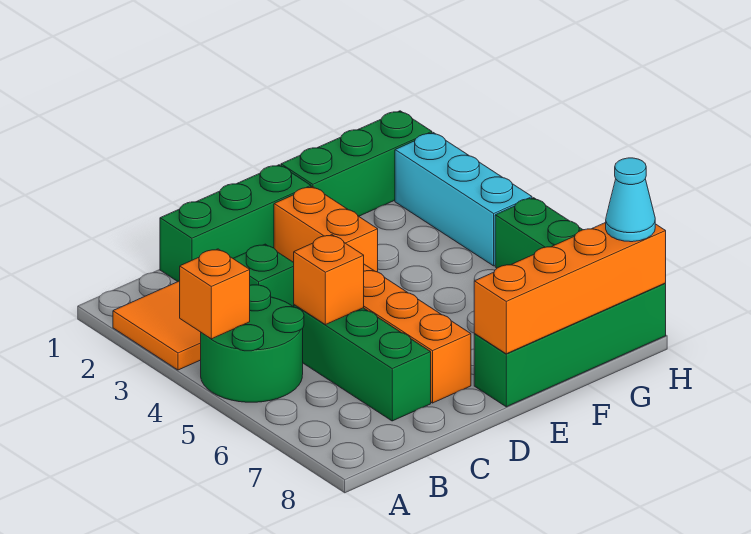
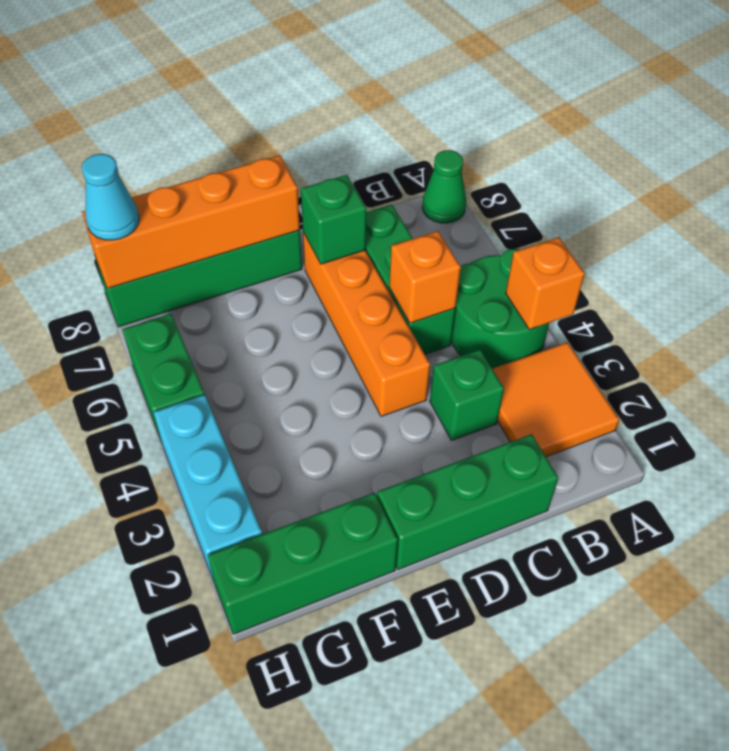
none -> green cone A8 level 1
none -> green brick D7 level 2
orange brick E2:E3 level 1 -> none

